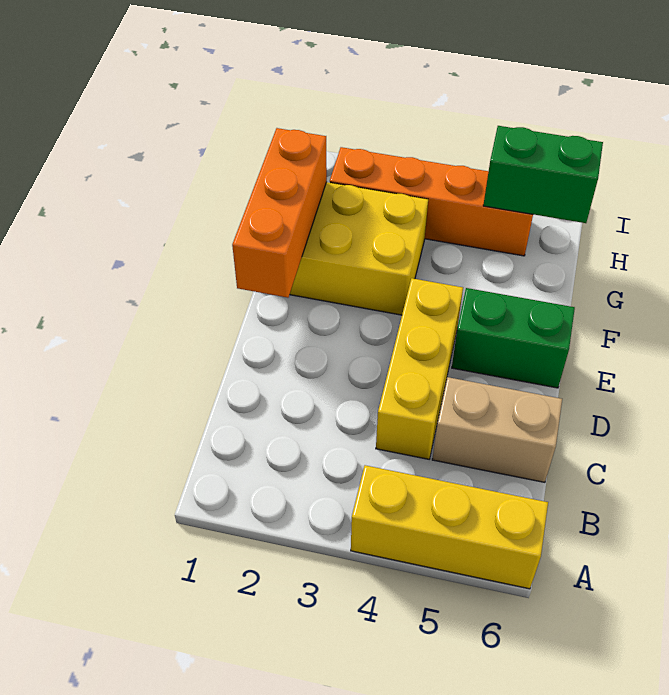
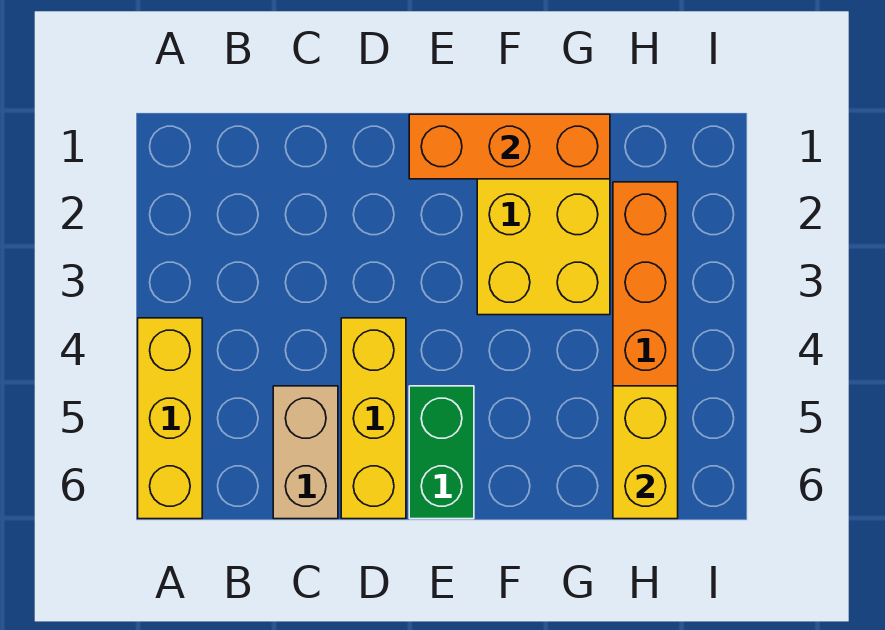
yellow brick C4:E4 level 1 -> yellow brick D4:D6 level 1
green brick H5:H6 level 2 -> yellow brick H5:H6 level 2

